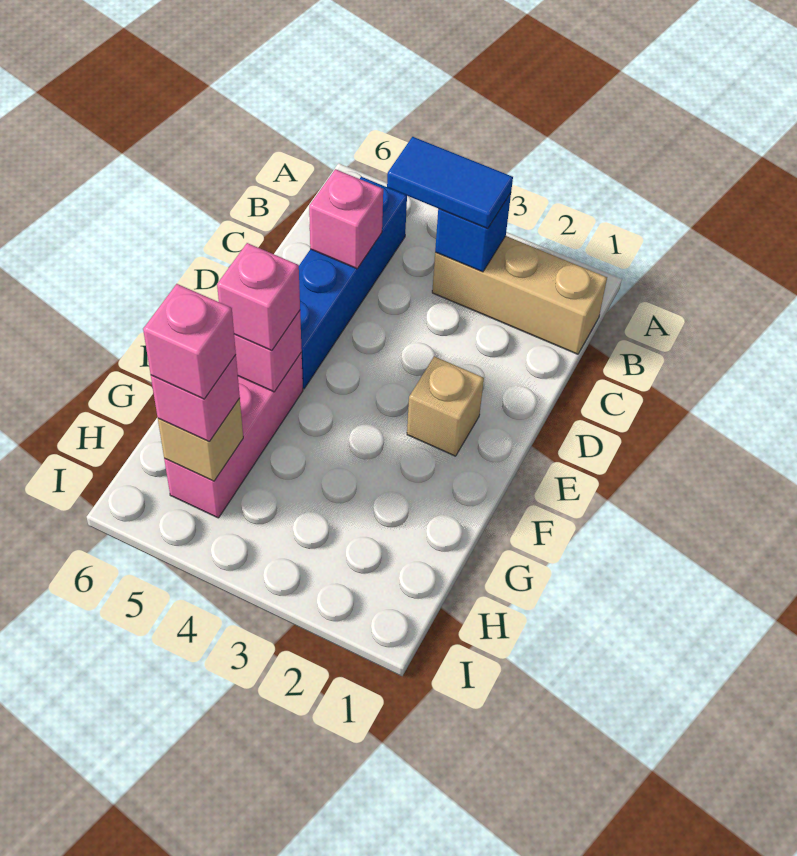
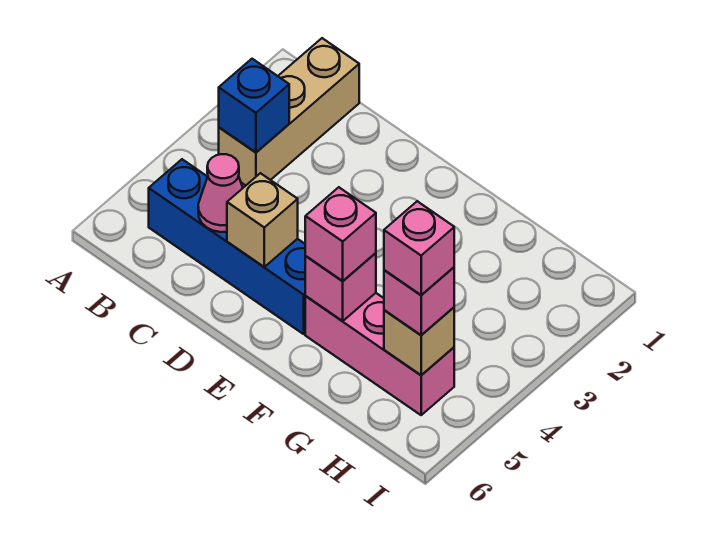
blue tile B3:B4 level 3 -> none
pink brick C5 level 2 -> pink cone C5 level 2
tan brick E2 level 1 -> tan brick D5 level 2

